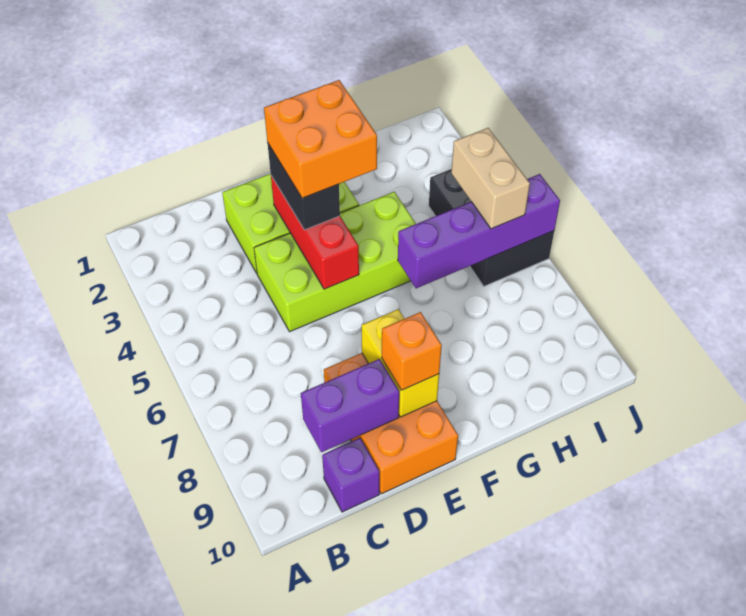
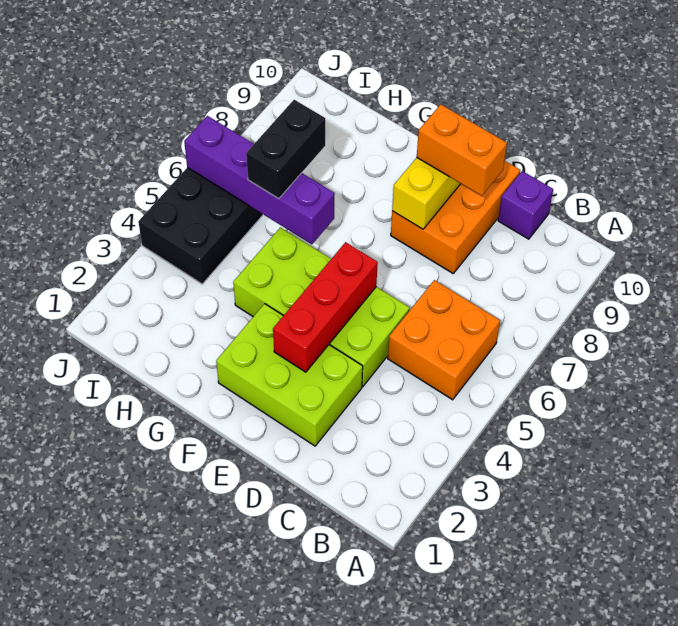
purple brick C9:D9 level 2 -> none
black brick E3:E4 level 3 -> black brick H6:H7 level 3
orange brick E3:F4 level 4 -> orange brick B5:C6 level 1
orange brick E9 level 3 -> orange brick D9:E9 level 3
tan brick I5:I6 level 3 -> none

